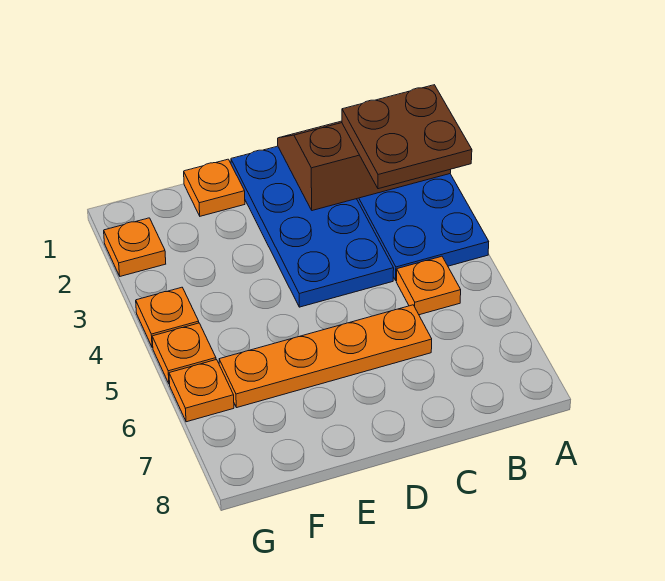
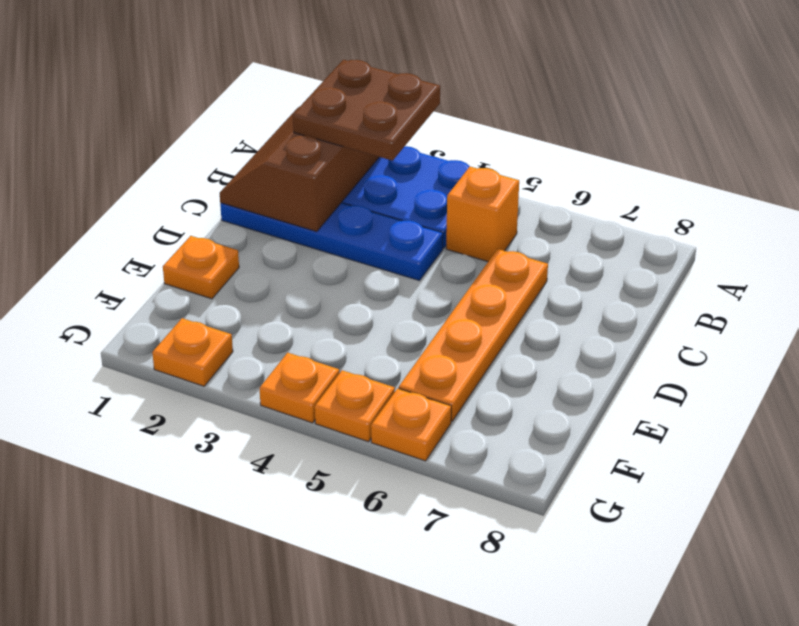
orange plate B5 level 1 -> orange brick B5 level 1
blue plate C1:D4 level 1 -> blue plate C1:C4 level 1

